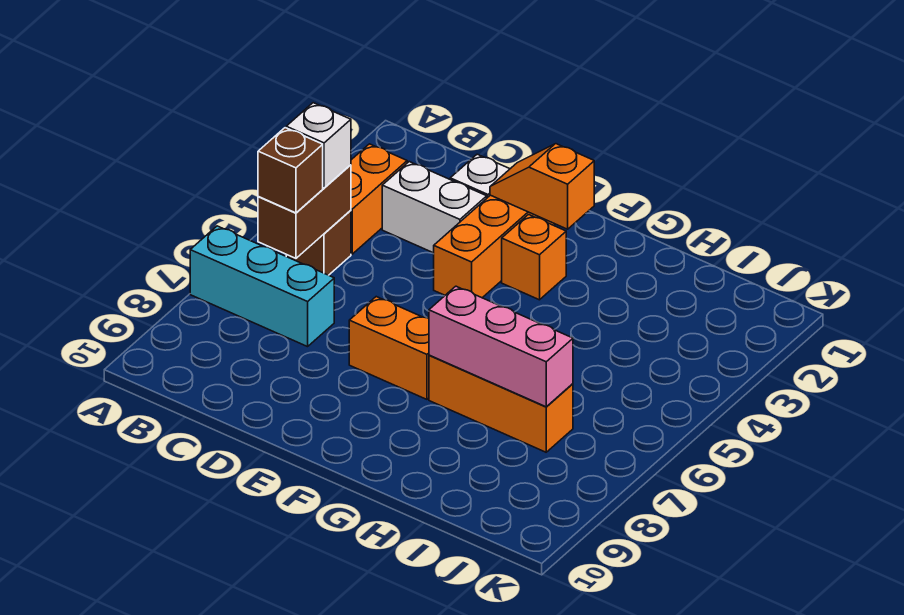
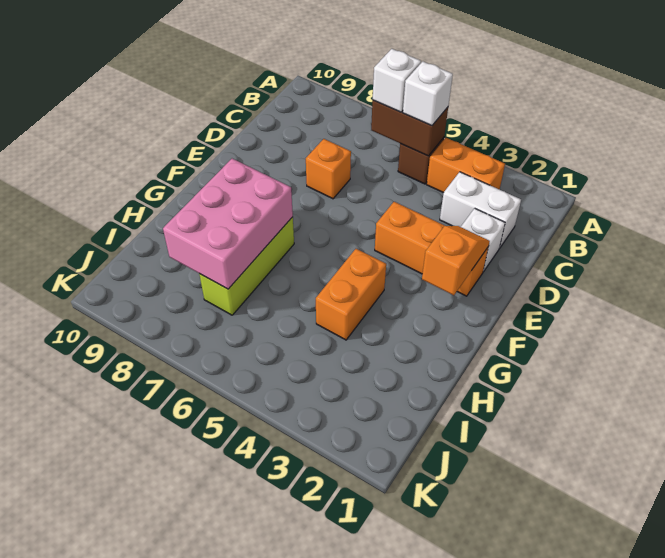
cyan brick A7:C7 level 1 -> none
brown brick B6 level 3 -> white brick B6 level 3
white brick C3:D3 level 1 -> white brick C2:C3 level 1
orange brick E7:F7 level 1 -> orange brick G4:H4 level 1
orange brick F3 level 1 -> orange brick D7 level 1
orange brick G7:I7 level 1 -> lime brick G7:I7 level 1
pink brick G7:I7 level 2 -> pink brick G7:I8 level 2

